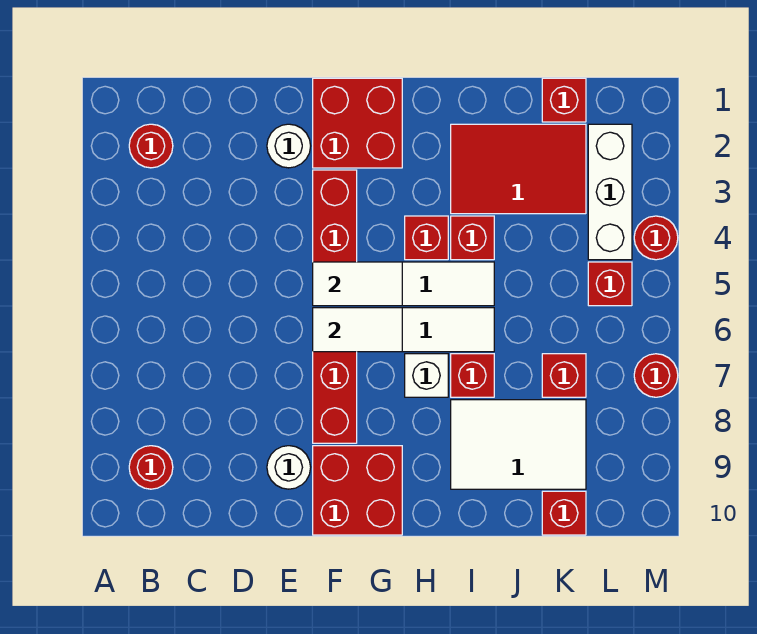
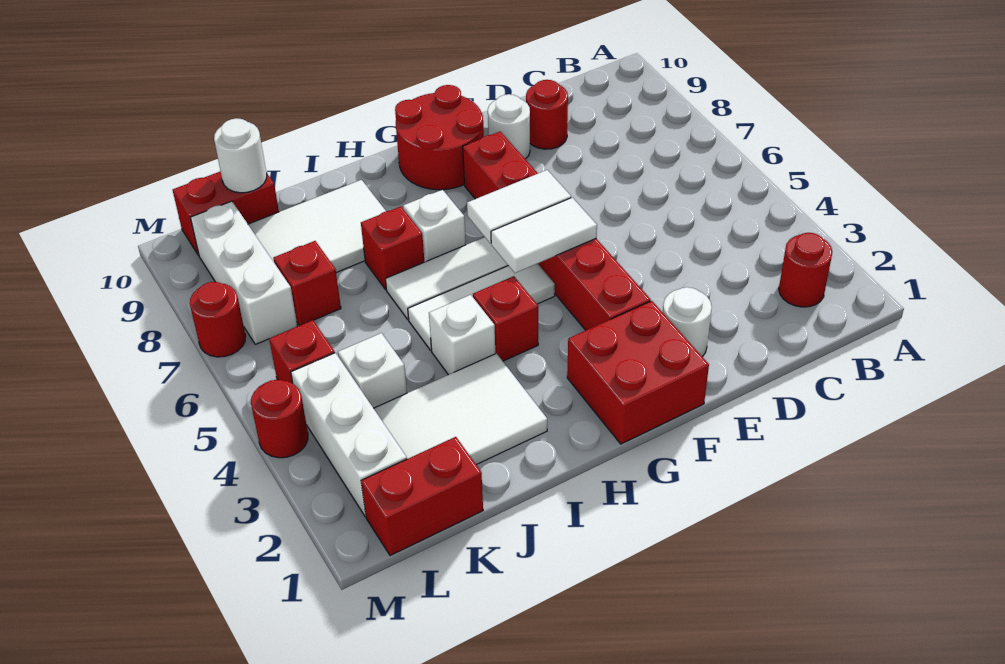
red round brick B9 level 1 -> red round brick D9 level 1
red brick F9:G10 level 1 -> red round brick F9:G10 level 1
red tile I2:K3 level 1 -> white tile I2:K3 level 1
red brick I4 level 1 -> white brick I4 level 1
red brick K1 level 1 -> red brick K1:L1 level 1
none -> white brick K4 level 1
red brick K10 level 1 -> red brick K10:L10 level 1
none -> white round brick K10 level 2
none -> white brick L7:L9 level 1

